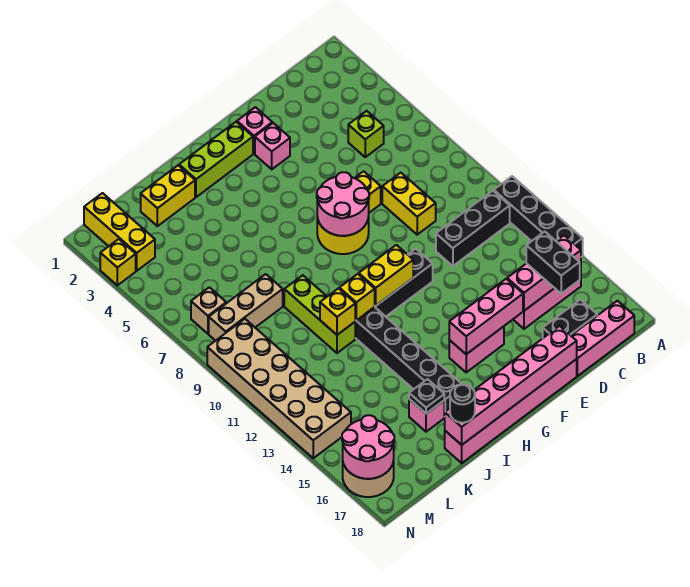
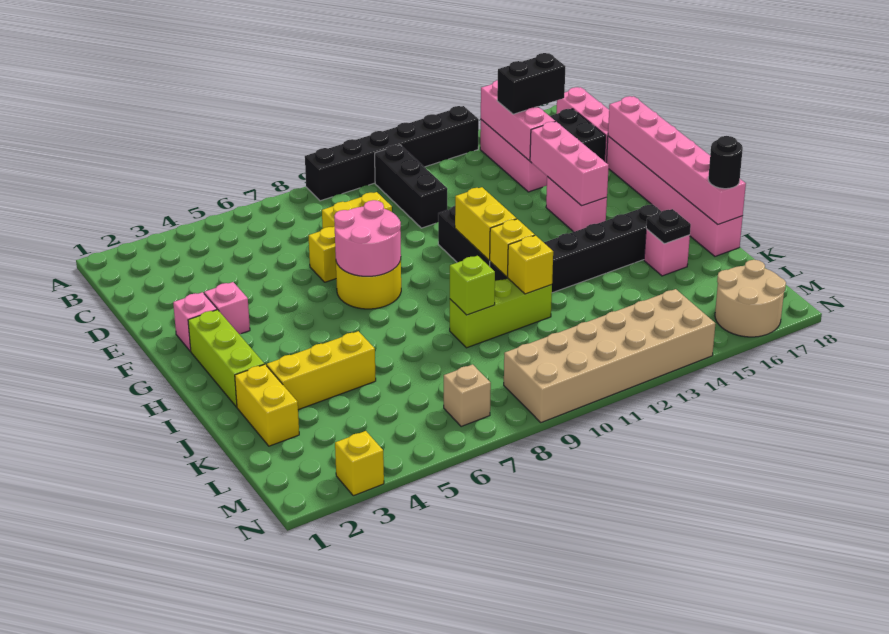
black brick A11:A14 level 1 -> black brick A9:A14 level 1
lime brick C5 level 1 -> lime brick J9 level 2
tan brick K8:M8 level 1 -> none
yellow brick M1:M3 level 1 -> yellow brick J3:J5 level 1
pink round brick M16:N17 level 2 -> none

